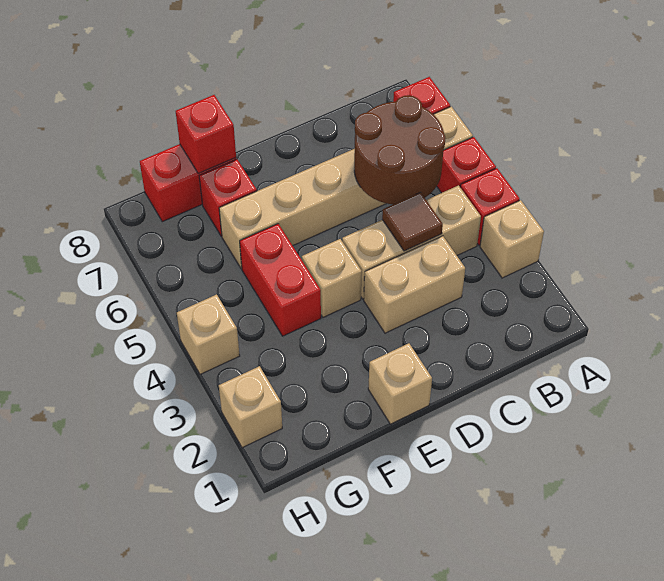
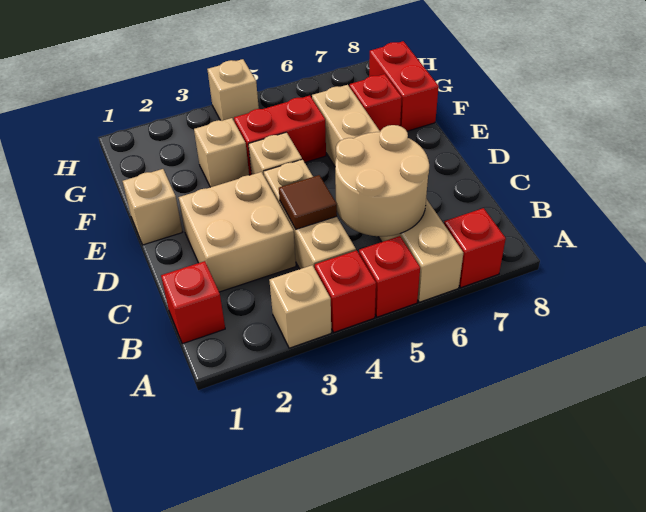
brown round brick B5:C6 level 2 -> tan round brick B5:C6 level 2
tan brick C3:D3 level 1 -> tan brick C2:D3 level 1
red brick F8 level 2 -> red brick B1 level 1
tan brick H2 level 1 -> tan brick F3 level 1

